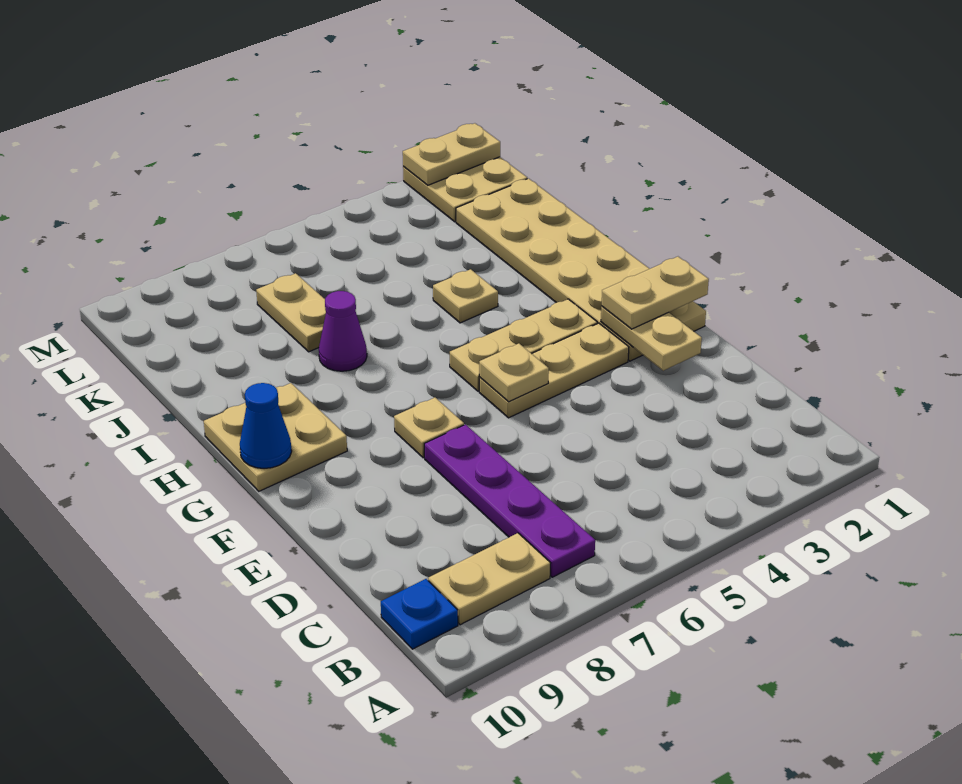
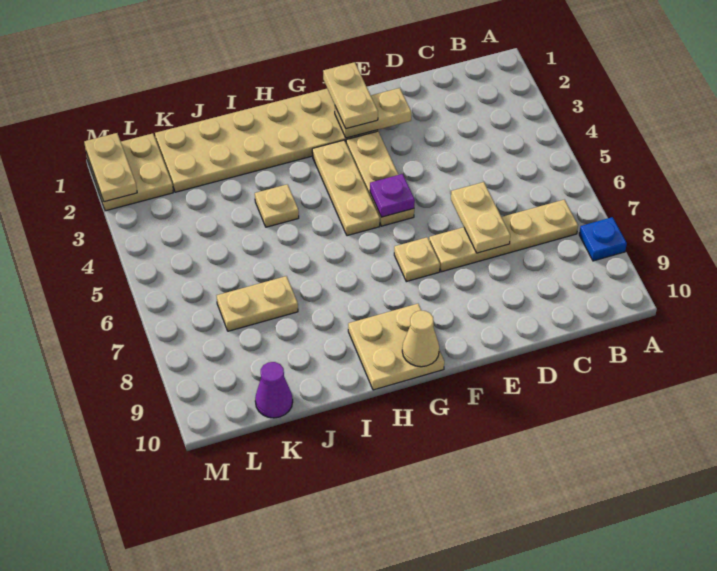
purple plate B7:E7 level 1 -> tan plate B7:E7 level 1
tan plate B8:B9 level 1 -> tan plate D6:D7 level 2
blue plate B10 level 1 -> blue plate A8 level 1
tan plate F5 level 2 -> purple plate F5 level 2
blue cone G10 level 2 -> tan cone G10 level 2
purple cone I7 level 1 -> purple cone K10 level 1

